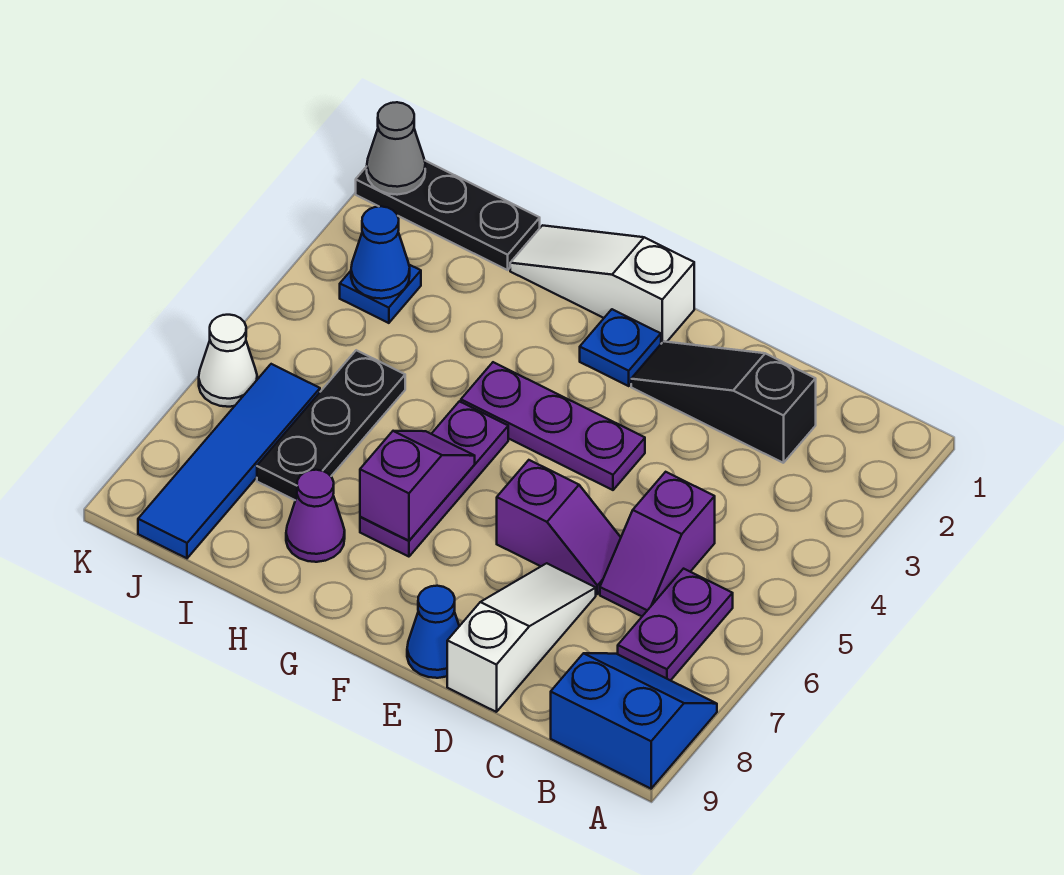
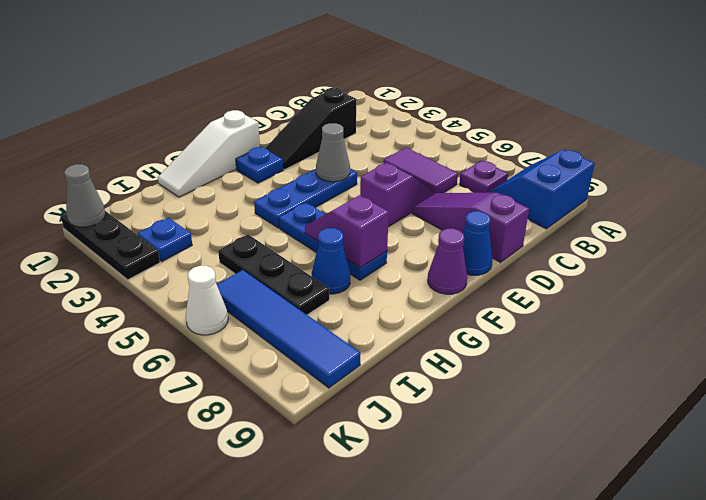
purple plate B6:B7 level 1 -> purple plate B7 level 1
purple slope C5:C6 level 1 top 5 -> purple tile C5:C6 level 1
white slope D7:D9 level 1 top 9 -> purple slope D7:D9 level 1 top 9
purple plate E4:G4 level 1 -> blue plate E4:G4 level 1
none -> grey cone E4 level 2
purple plate G5:G7 level 1 -> blue plate G5:G7 level 1
purple cone H8 level 1 -> purple cone F9 level 1
black plate I1:K1 level 1 -> black plate K1:K3 level 1
blue cone J3 level 2 -> blue cone H7 level 1

